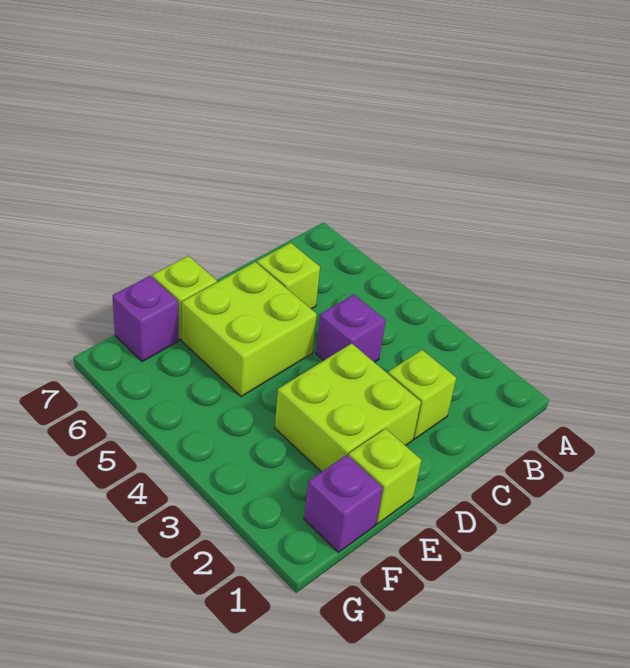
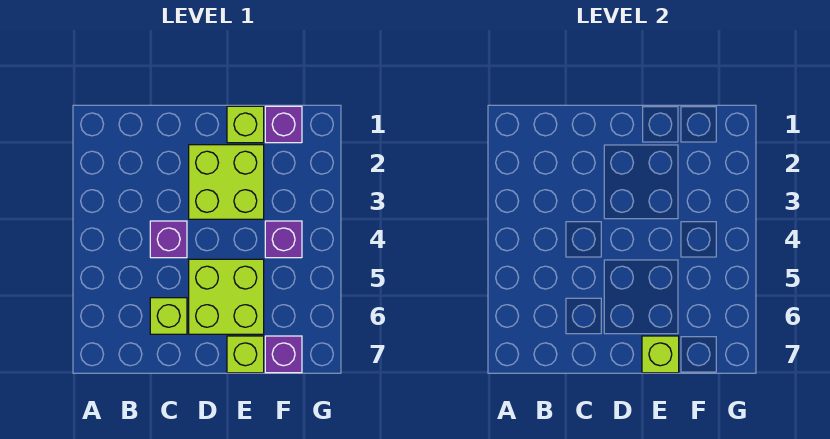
lime brick C2 level 1 -> lime brick E7 level 2
none -> purple brick F4 level 1

